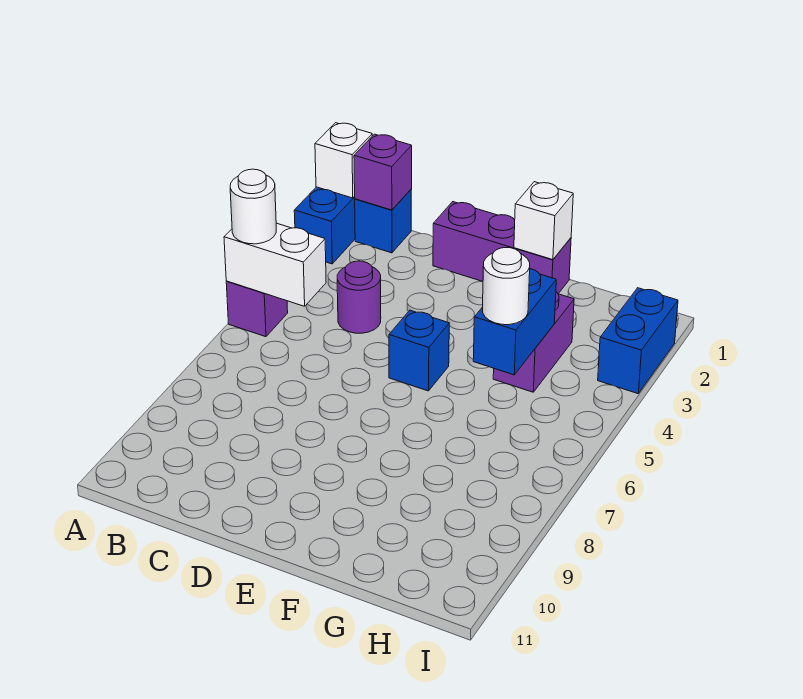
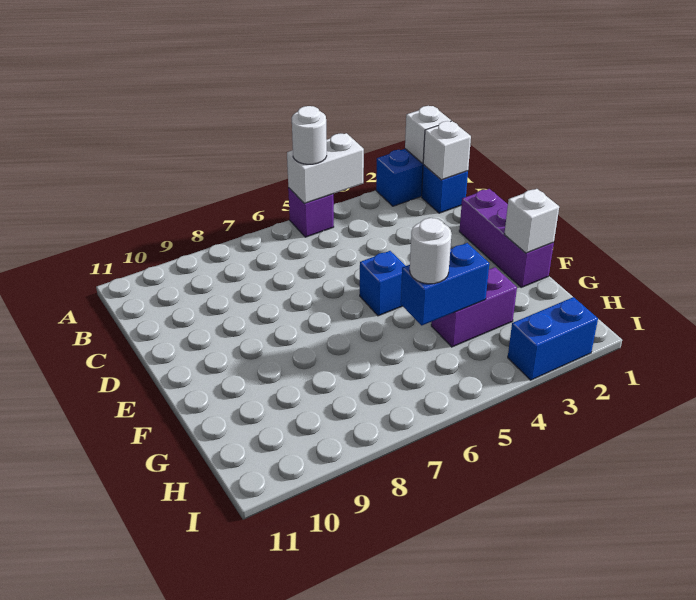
white brick A5:B5 level 2 -> white brick A4:A5 level 2
purple brick B1 level 2 -> white brick B1 level 2
purple round brick C4 level 1 -> none

